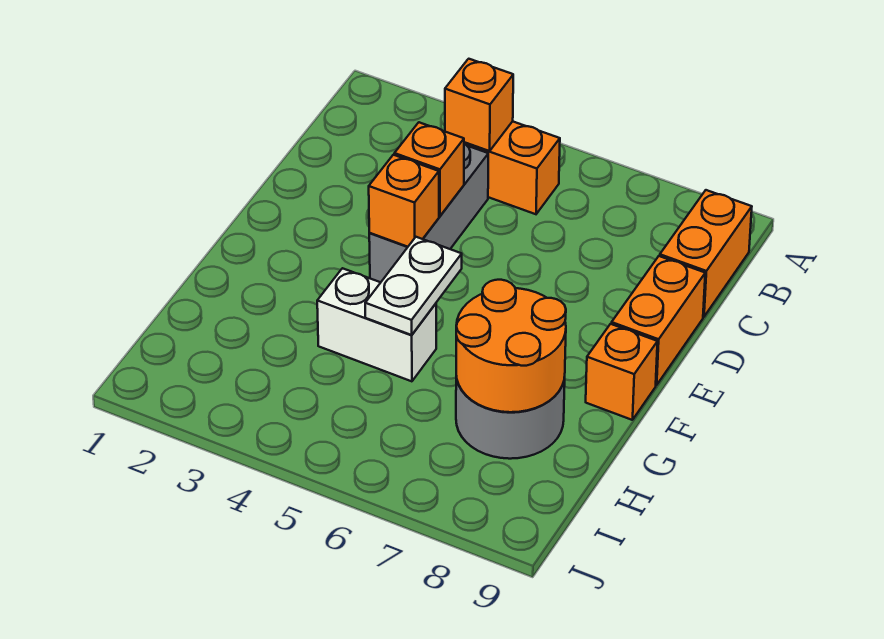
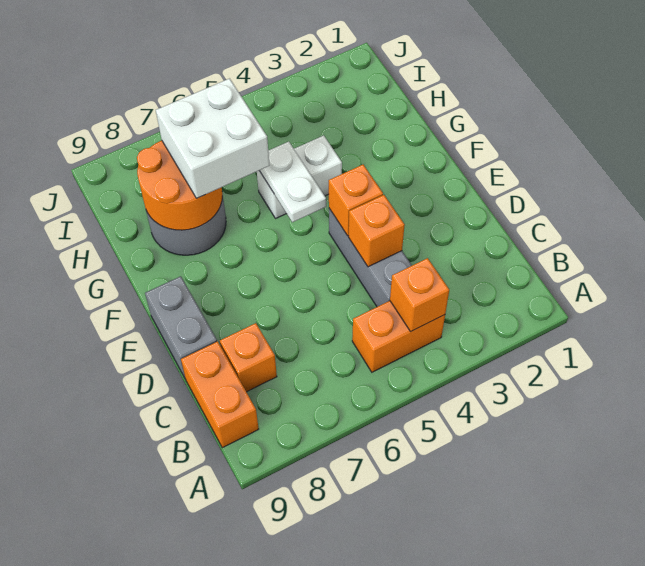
orange brick D9:E9 level 1 -> grey brick D9:E9 level 1
orange brick F9 level 1 -> orange brick C8 level 1
none -> white brick G6:H7 level 3

